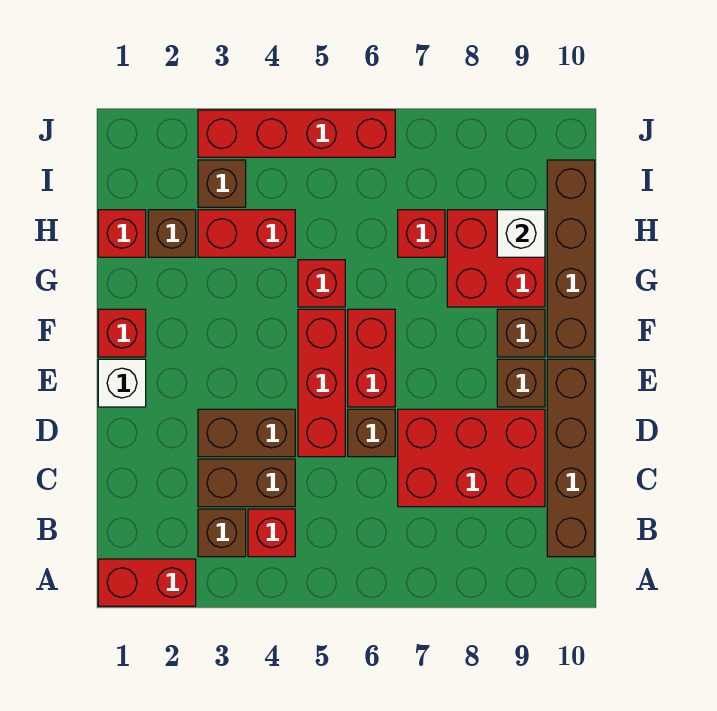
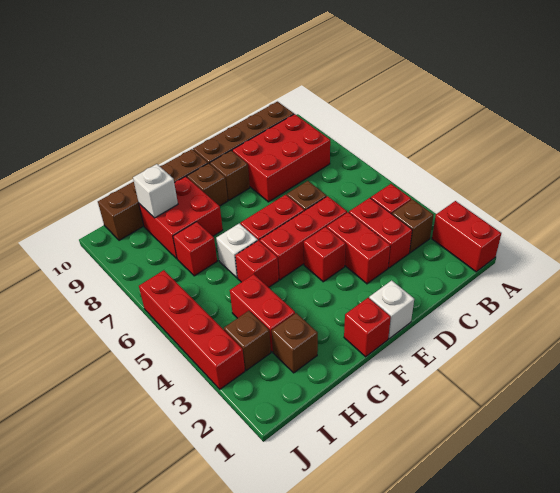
brown brick C3:C4 level 1 -> red brick C3:C4 level 1
red brick C7:D9 level 1 -> red brick B8:D9 level 1
brown brick D3:D4 level 1 -> red brick D3:D4 level 1
none -> white brick G6 level 1
red brick H1 level 1 -> red brick E4 level 1

